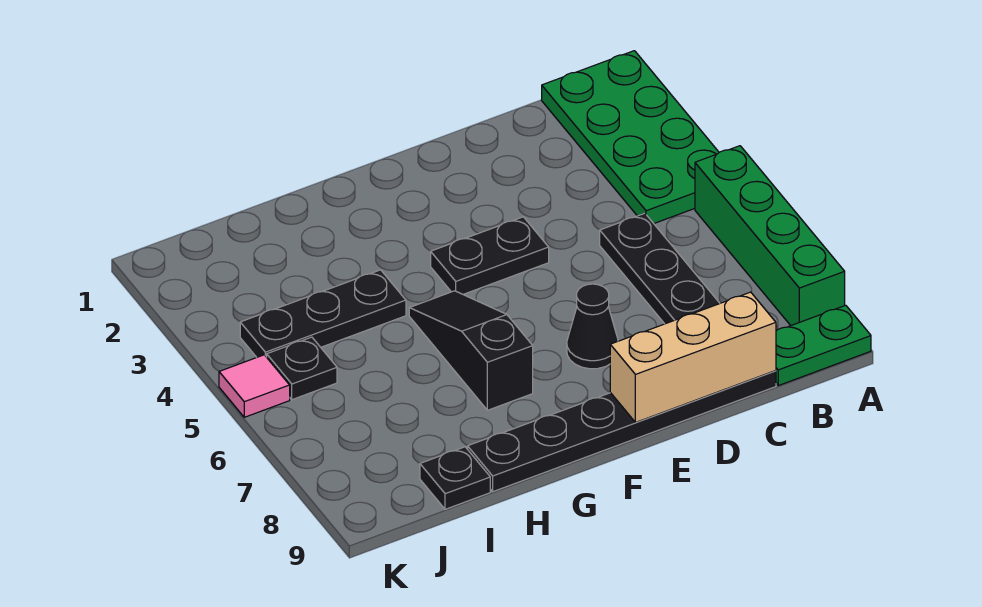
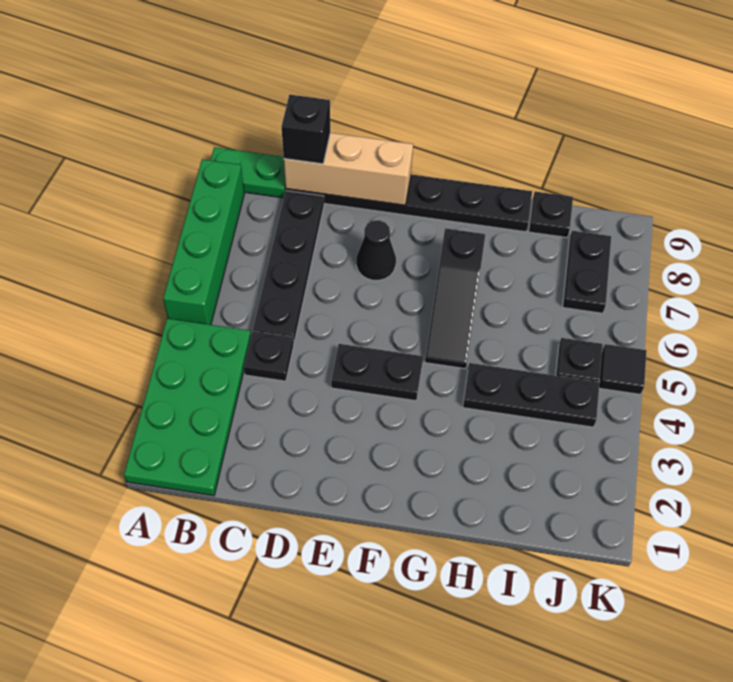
none -> black plate C4 level 1
none -> black brick C9 level 3
none -> black plate J7:J8 level 1
pink tile K5 level 1 -> black tile K5 level 1

